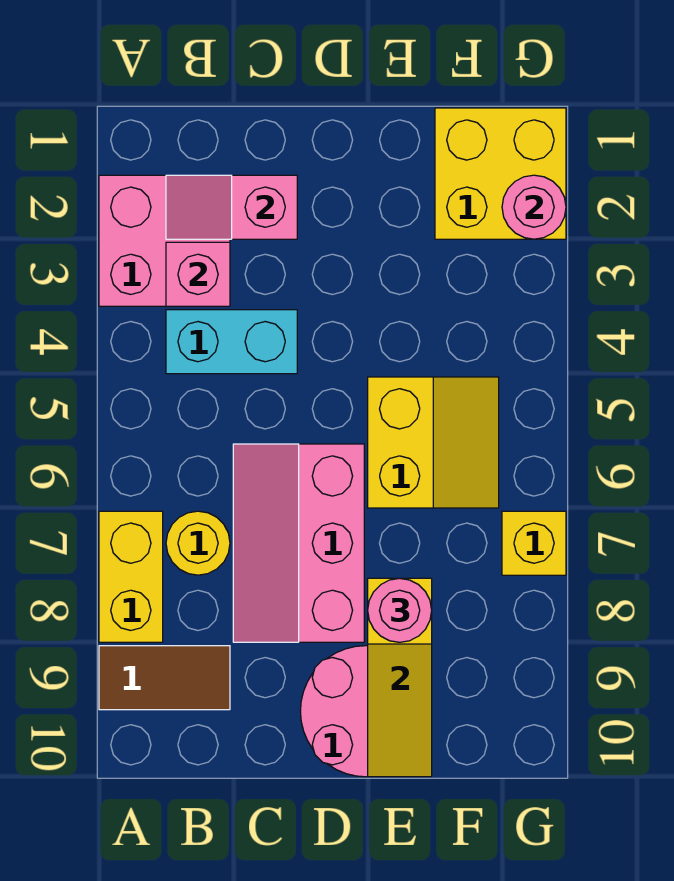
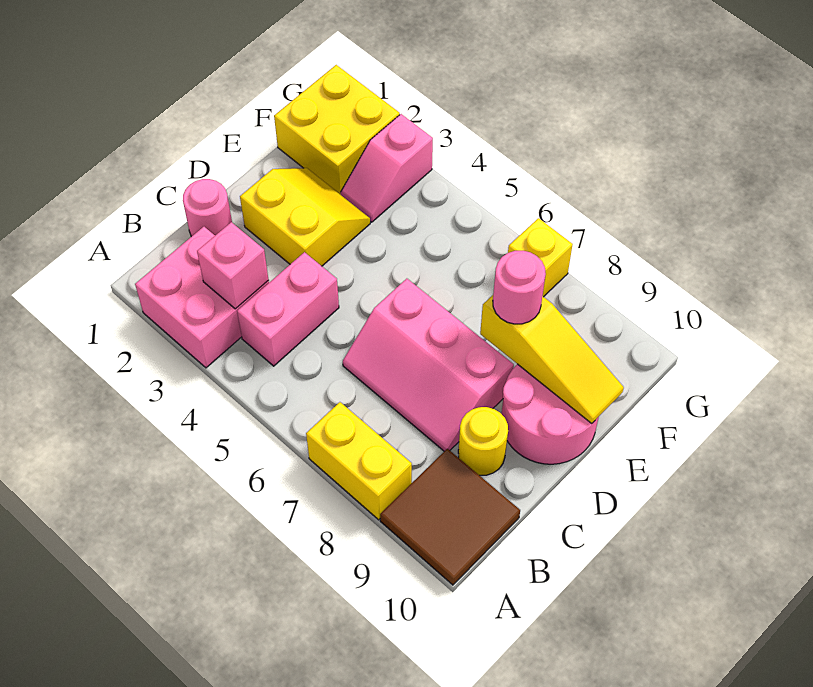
brown tile A9:B9 level 1 -> brown tile A9:B10 level 1
pink slope B2:C2 level 2 top C -> pink slope F3:G3 level 1 top G
cyan brick B4:C4 level 1 -> pink brick B4:C4 level 1
yellow round brick B7 level 1 -> yellow round brick C9 level 1
yellow slope E5:F6 level 1 top E -> yellow slope D2:E3 level 1 top D
pink round brick G2 level 2 -> pink round brick C1 level 1

